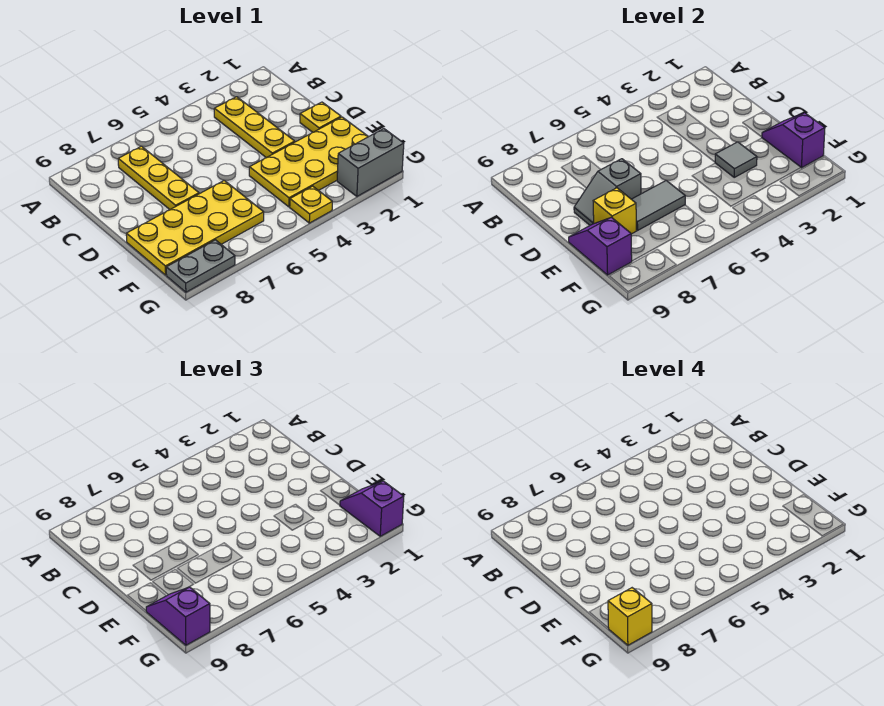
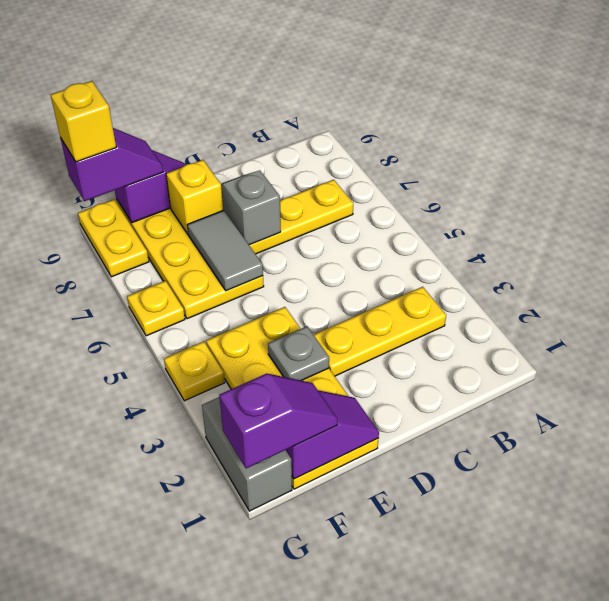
yellow plate D1 level 1 -> yellow plate G6 level 1
grey tile E3 level 2 -> grey plate E3 level 2
grey plate G8:G9 level 1 -> yellow plate G8:G9 level 1

